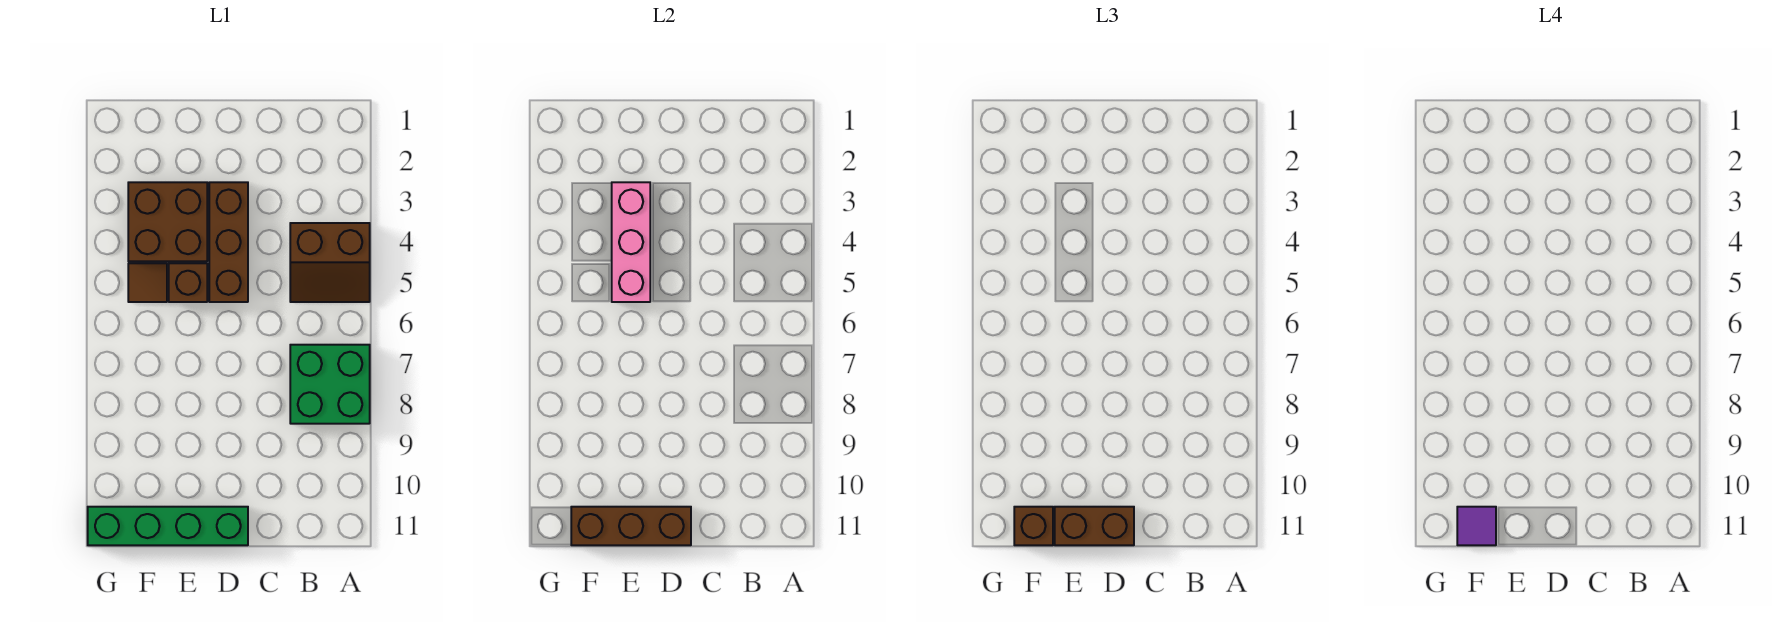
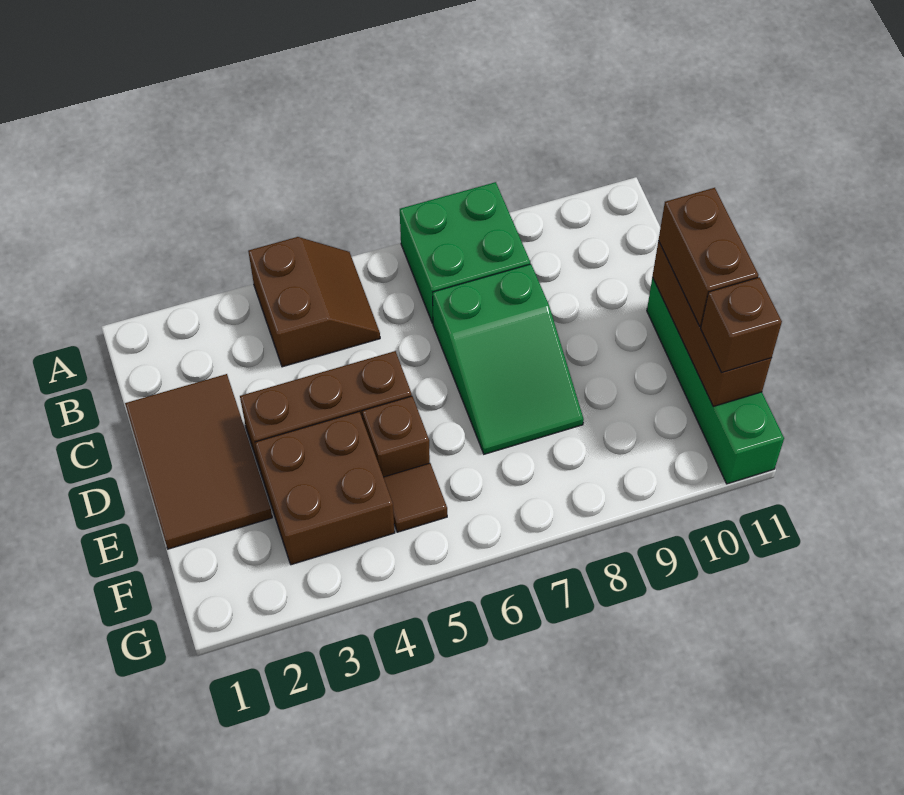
none -> brown tile C1:E2 level 1
none -> green slope C7:E8 level 1 top C
pink brick E3:E5 level 2 -> none
purple tile F11 level 4 -> none

